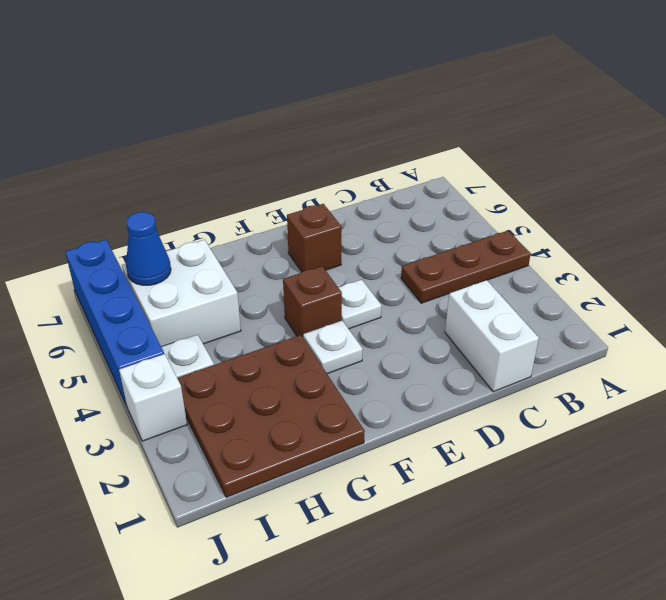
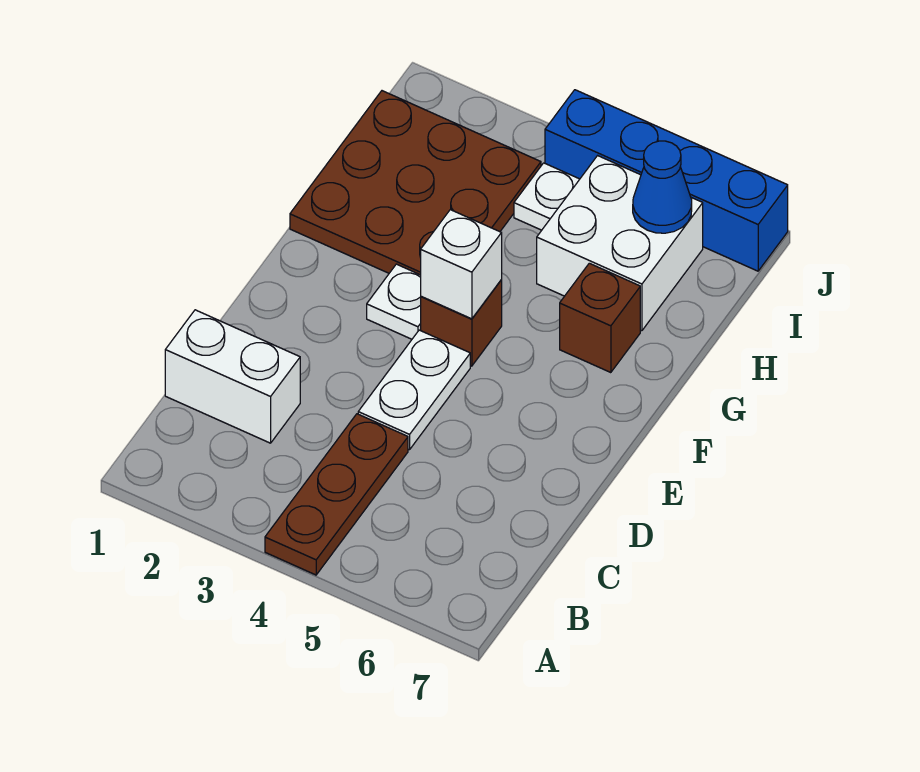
white plate E4 level 1 -> white plate D4:E4 level 1
brown brick E6 level 1 -> brown brick G6 level 1
white brick J3 level 1 -> white brick F4 level 2

